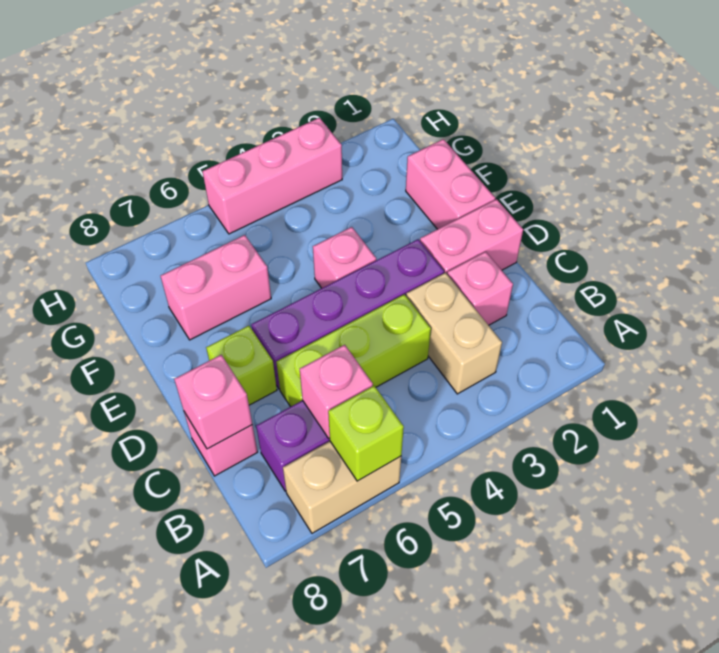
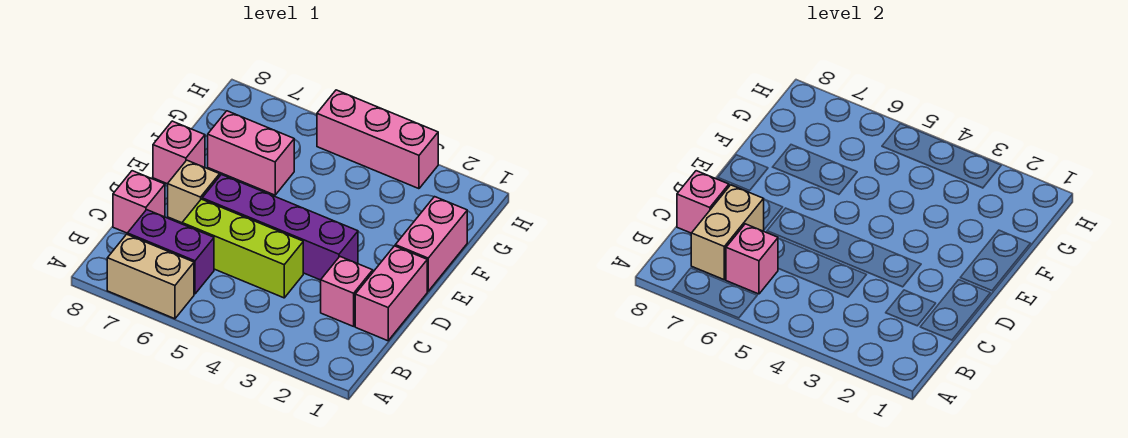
lime brick A6 level 2 -> none
tan brick B3:C3 level 1 -> tan brick B7:C7 level 2
pink brick D1:D2 level 1 -> pink brick C1:D1 level 1
lime brick D7 level 1 -> tan brick D7 level 1
pink brick E4 level 1 -> pink brick E8 level 1

